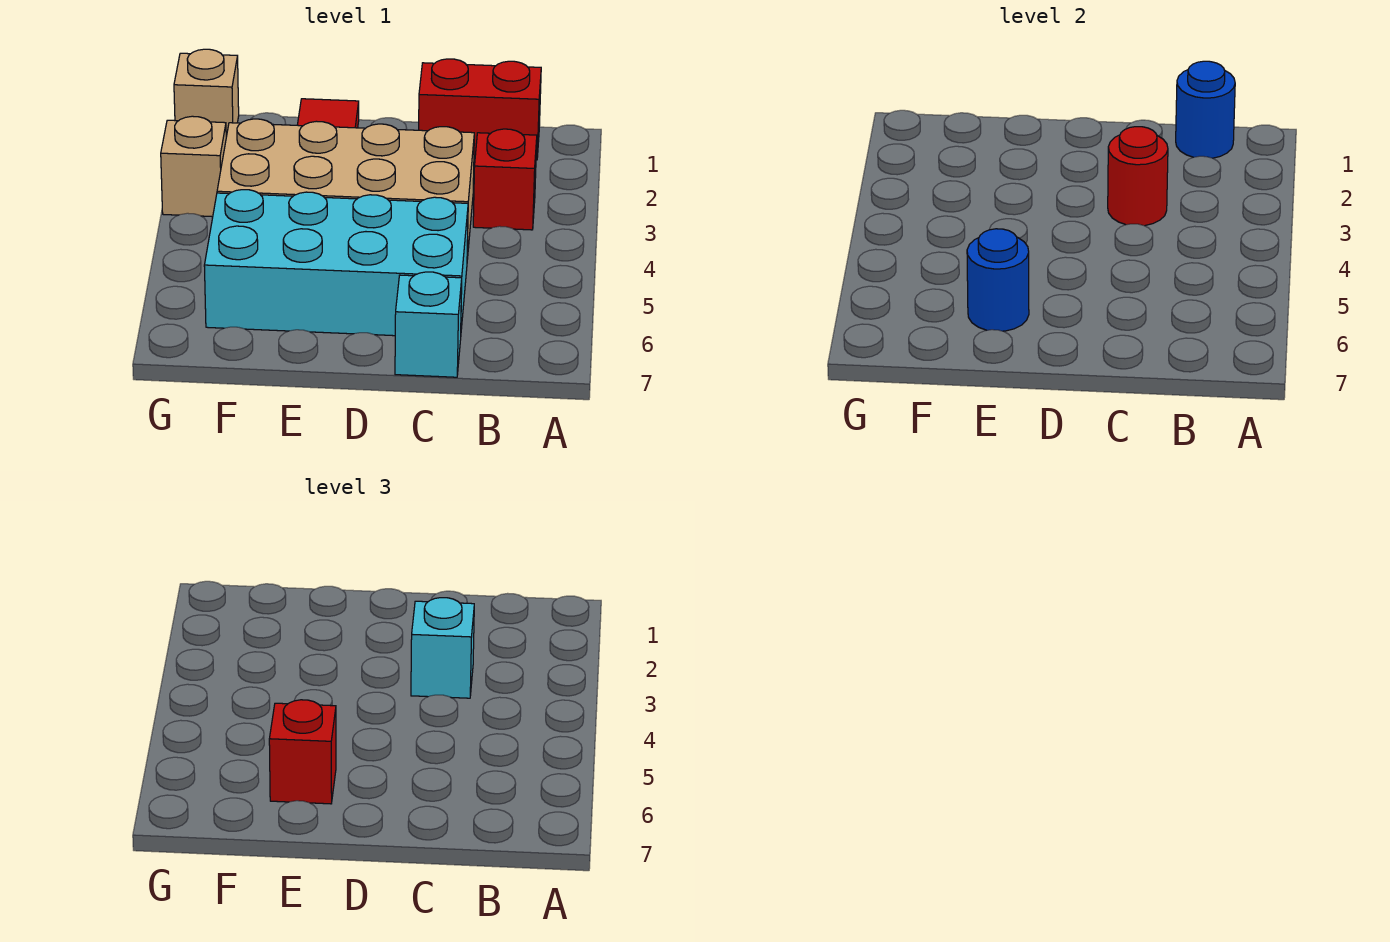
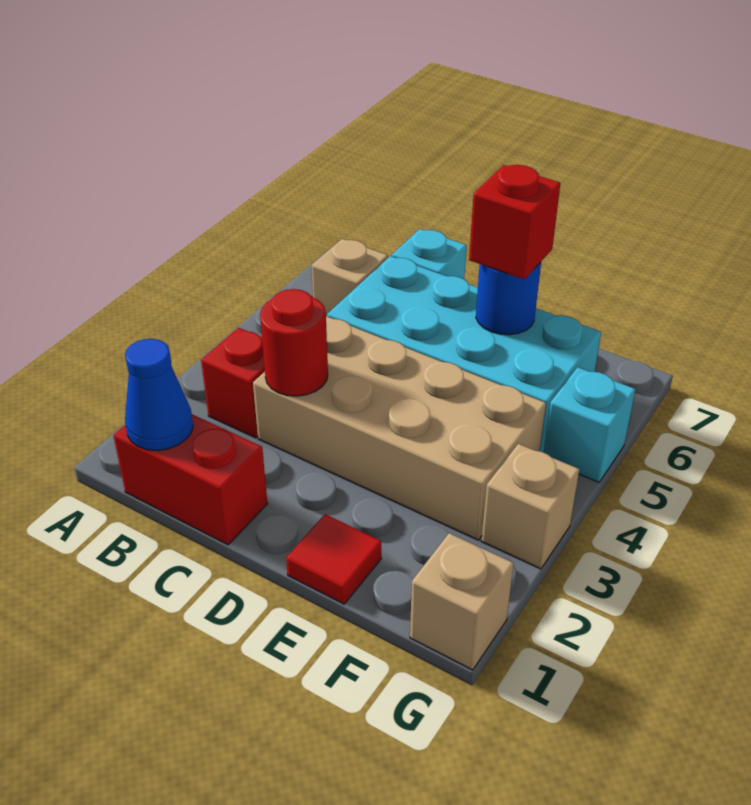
blue round brick B1 level 2 -> blue cone B1 level 2
none -> tan brick B6 level 1
cyan brick C3 level 3 -> cyan brick G5 level 1

